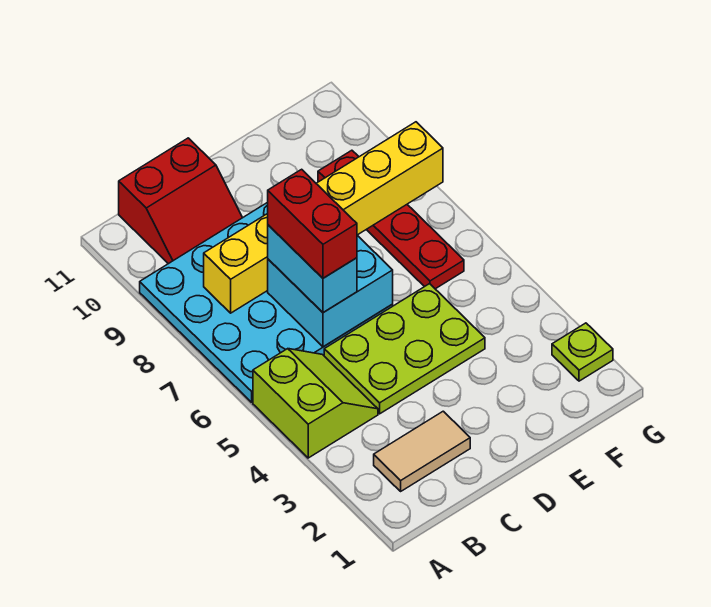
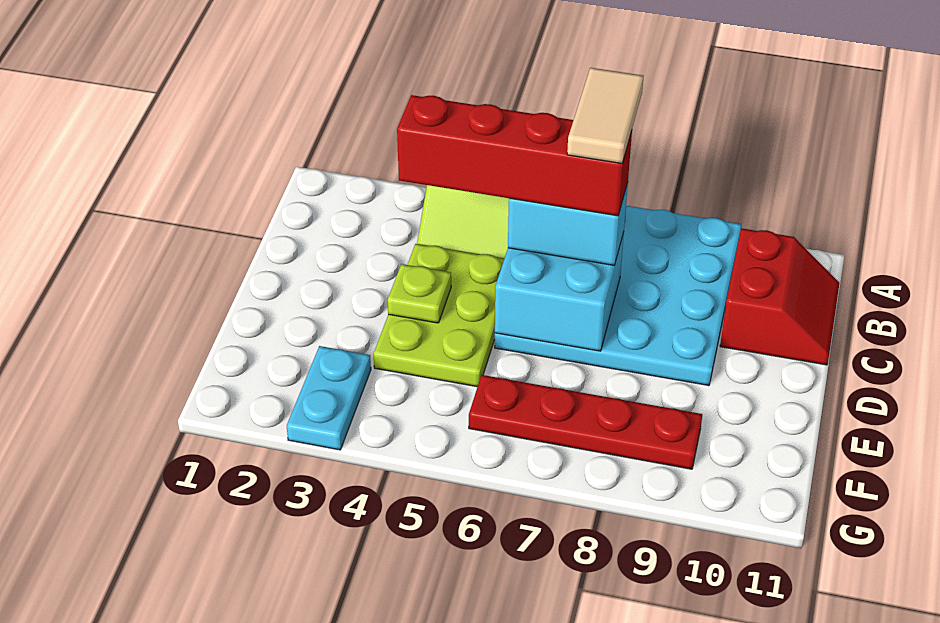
tan tile B2:C2 level 1 -> tan tile B7:C7 level 5
yellow brick B8:G8 level 2 -> none
red slope B10:C11 level 1 top 11 -> red slope B10:C11 level 1 top 10
red brick C6:C7 level 4 -> red brick C4:C7 level 4
none -> cyan plate F3:G3 level 1
lime plate G2 level 1 -> lime plate D4 level 2

